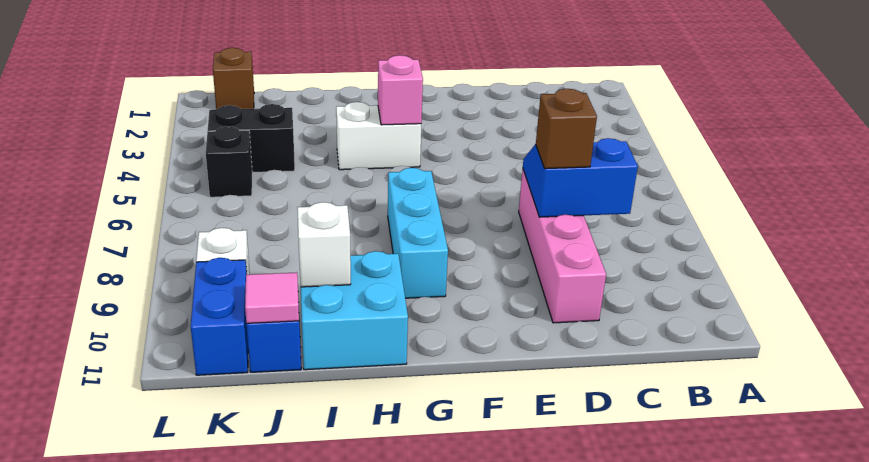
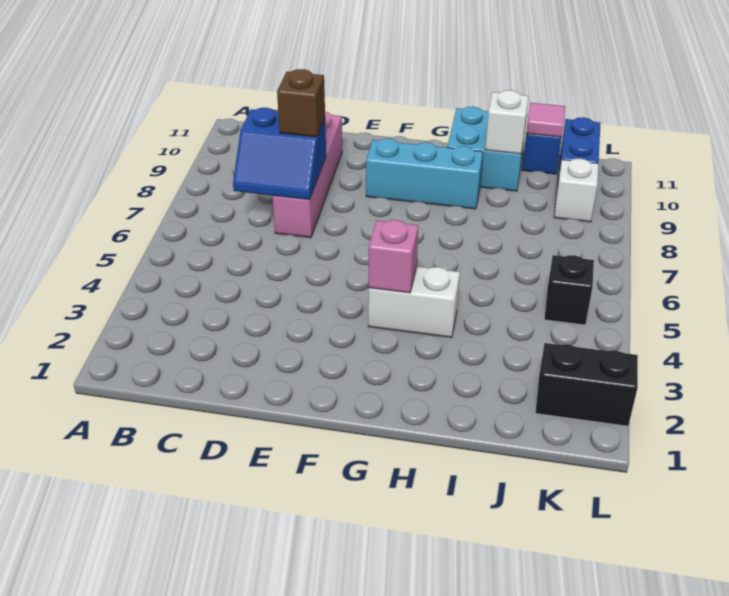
cyan brick G7:G9 level 1 -> cyan brick F9:H9 level 1
black brick J4:K4 level 1 -> black brick K2:L2 level 1
brown brick K1 level 1 -> none

